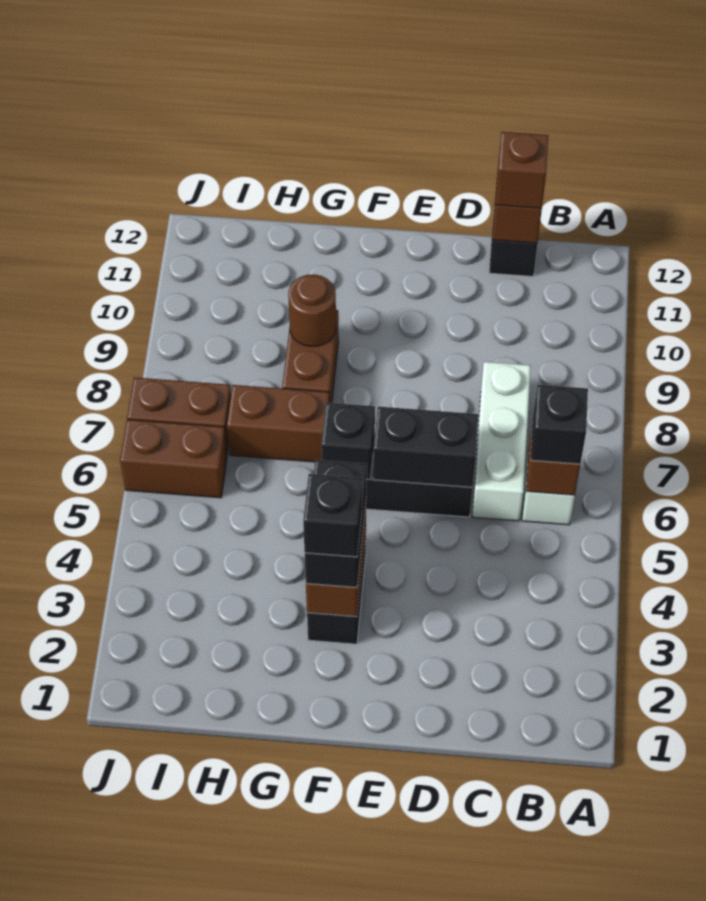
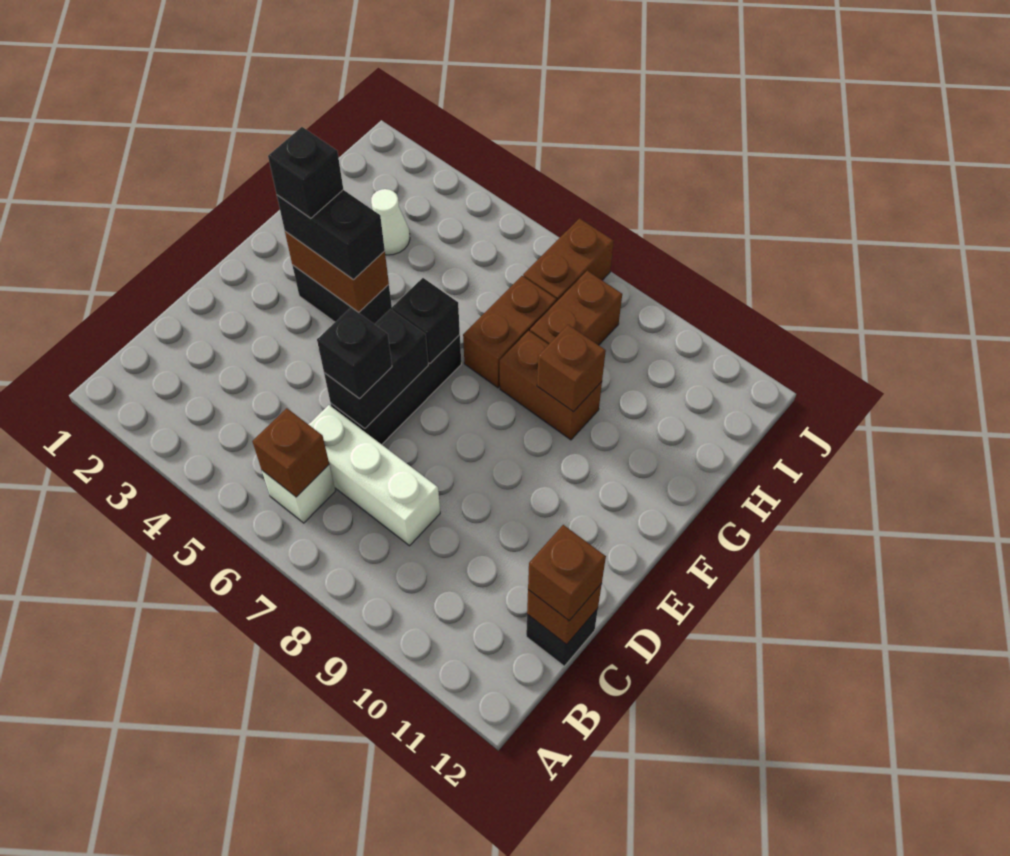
black brick B6 level 3 -> black brick D6 level 3
brown round brick G9 level 2 -> brown brick G9 level 2
none -> white cone H3 level 1
brown brick I6:J6 level 1 -> brown brick H8:I8 level 1

